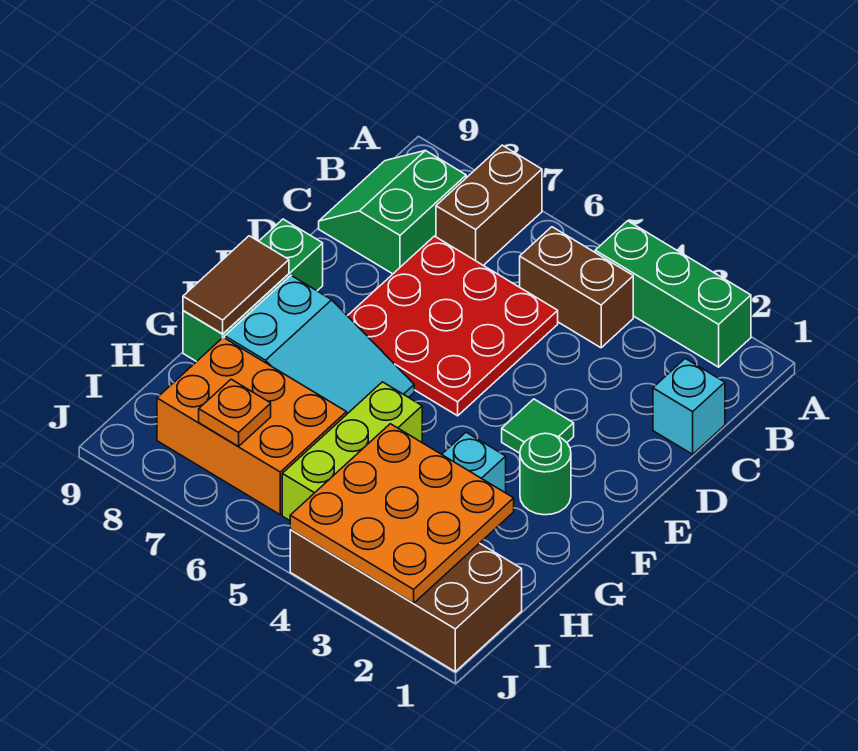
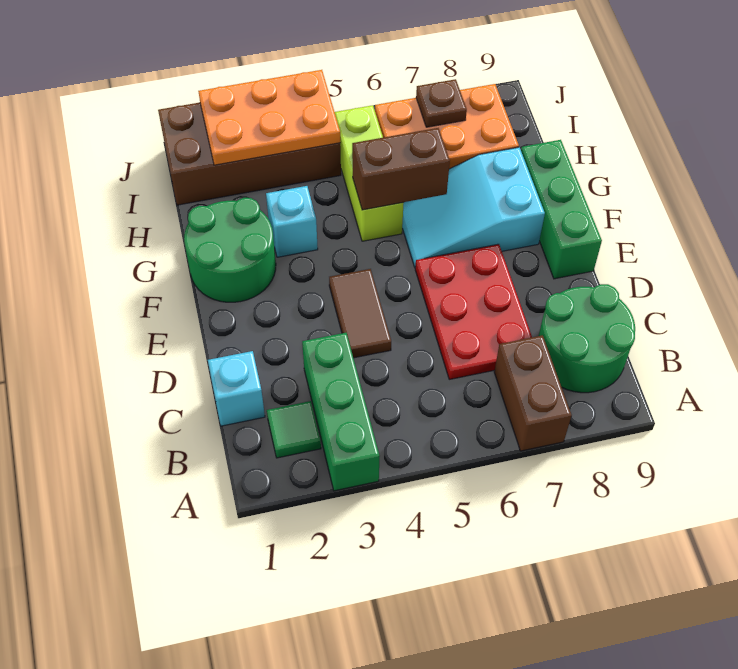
green brick A2:A4 level 1 -> green brick A3:C3 level 1
brown brick B4:B5 level 1 -> brown brick G5:G6 level 2
green slope B8:C9 level 1 top 8 -> green round brick B8:C9 level 1
red plate C5:E7 level 1 -> red plate C6:E7 level 1
green tile E3 level 1 -> green tile B2 level 1
green round brick F2 level 1 -> green round brick F1:G2 level 1
brown tile F9:G9 level 2 -> brown tile D4:E4 level 1
orange plate H2:J4 level 2 -> orange plate I2:J4 level 2
orange plate I7 level 2 -> brown plate I7 level 2

